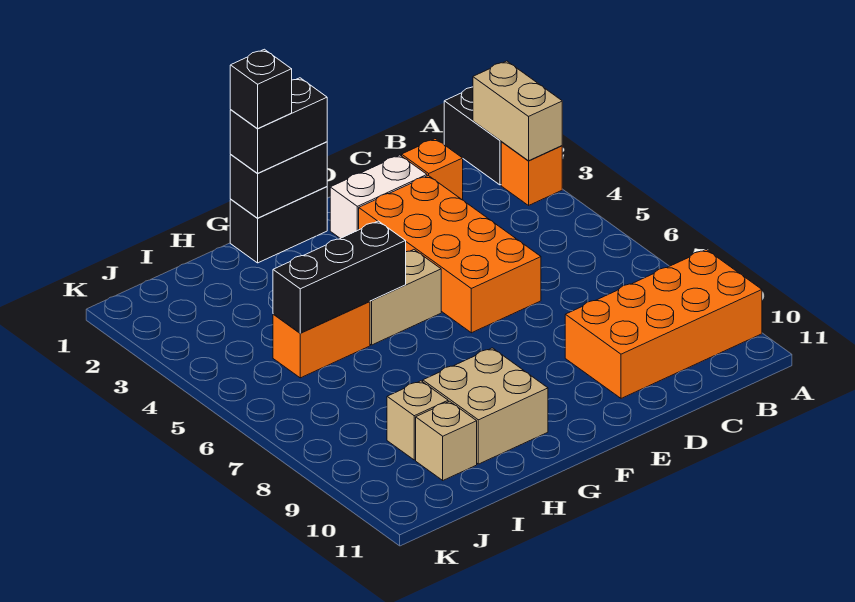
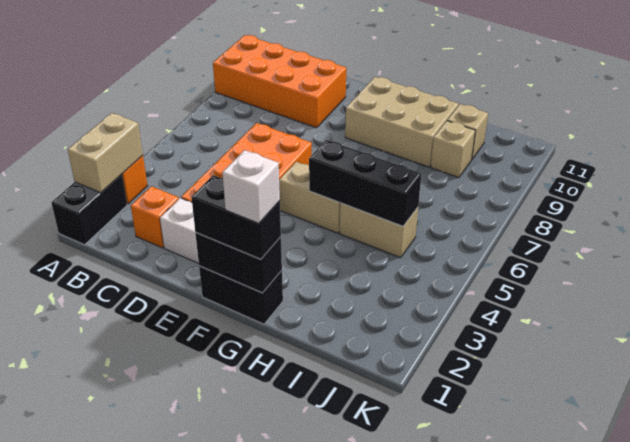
black brick G1 level 4 -> white brick G1 level 4
tan brick G9:H10 level 1 -> tan brick F9:H10 level 1
orange brick H5:I5 level 1 -> tan brick H5:I5 level 1

